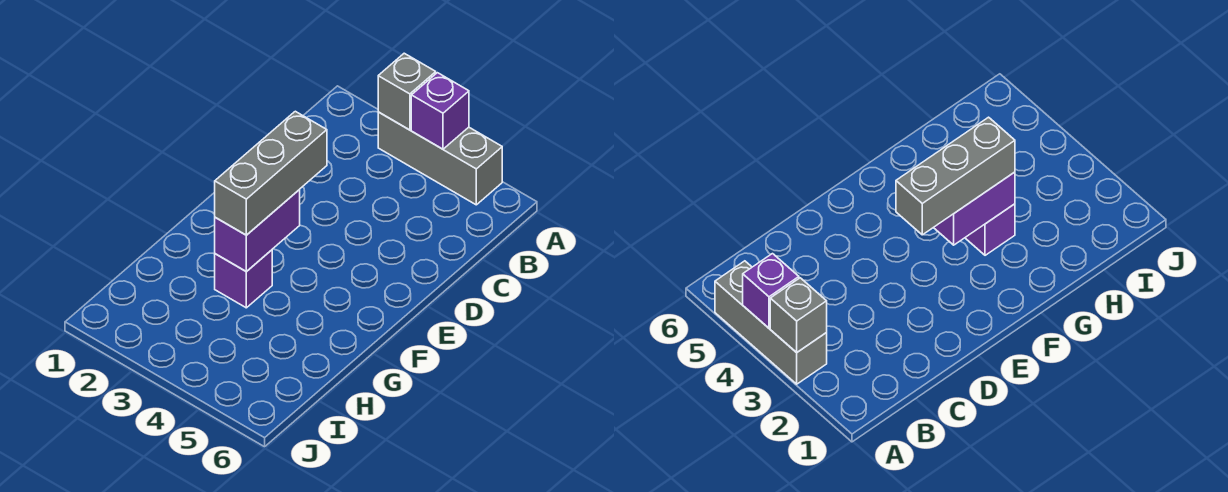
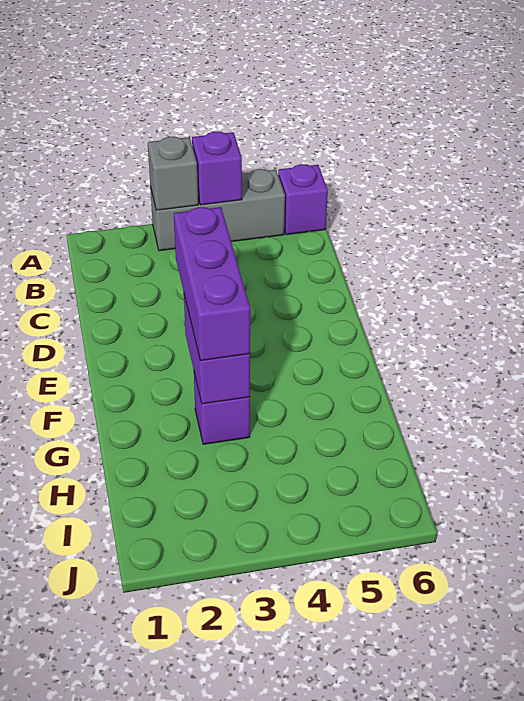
none -> purple brick A6 level 1
grey brick E3:G3 level 3 -> purple brick E3:G3 level 3

